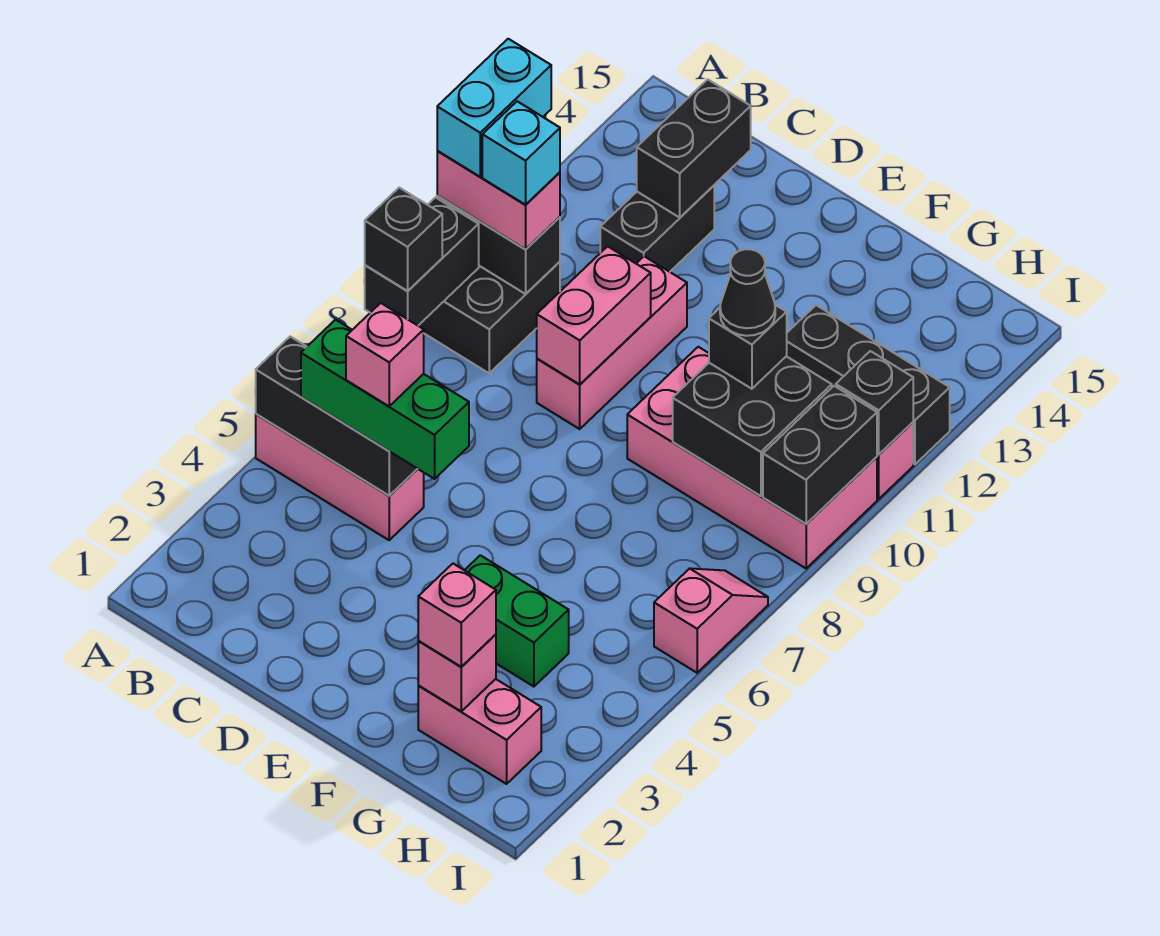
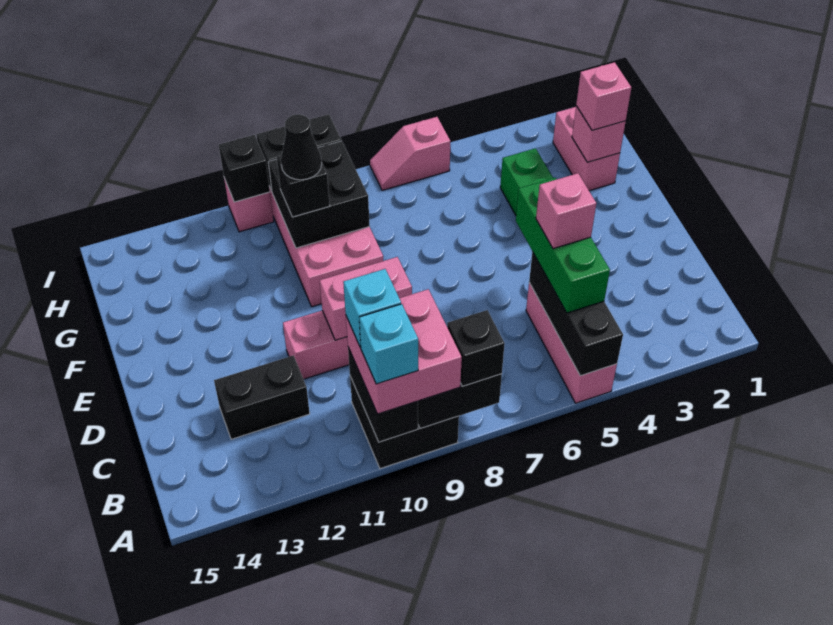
pink brick A10:B10 level 3 -> pink brick A9:B10 level 3
cyan brick A10:A11 level 4 -> cyan brick A10 level 4
black brick C13:C14 level 2 -> none
black brick G12:I12 level 1 -> none

